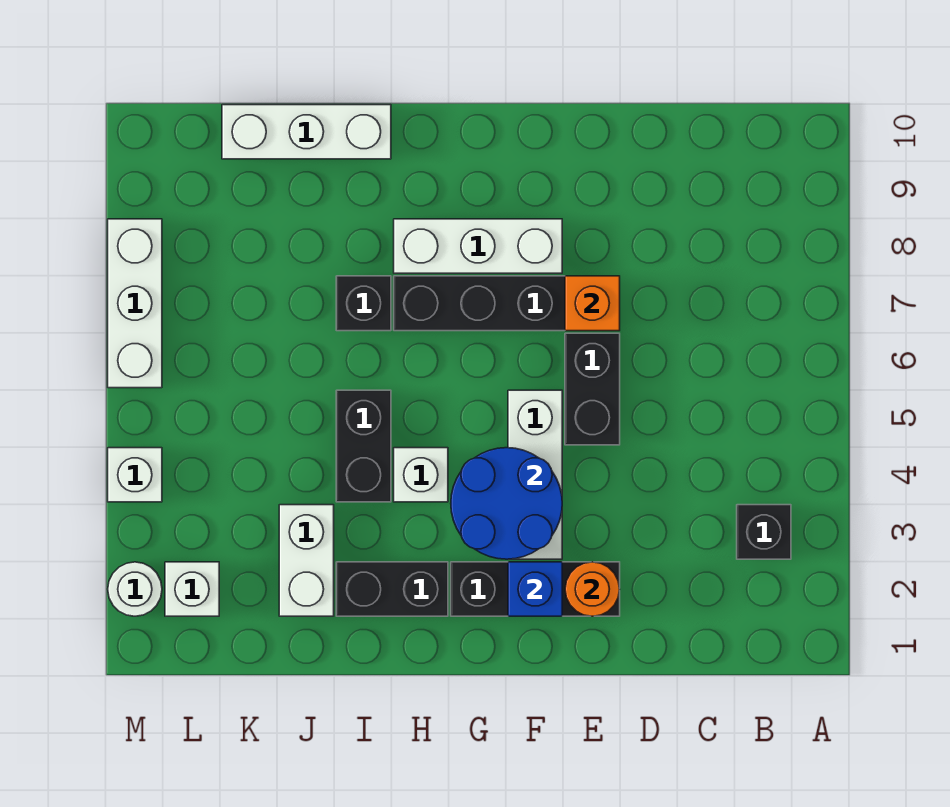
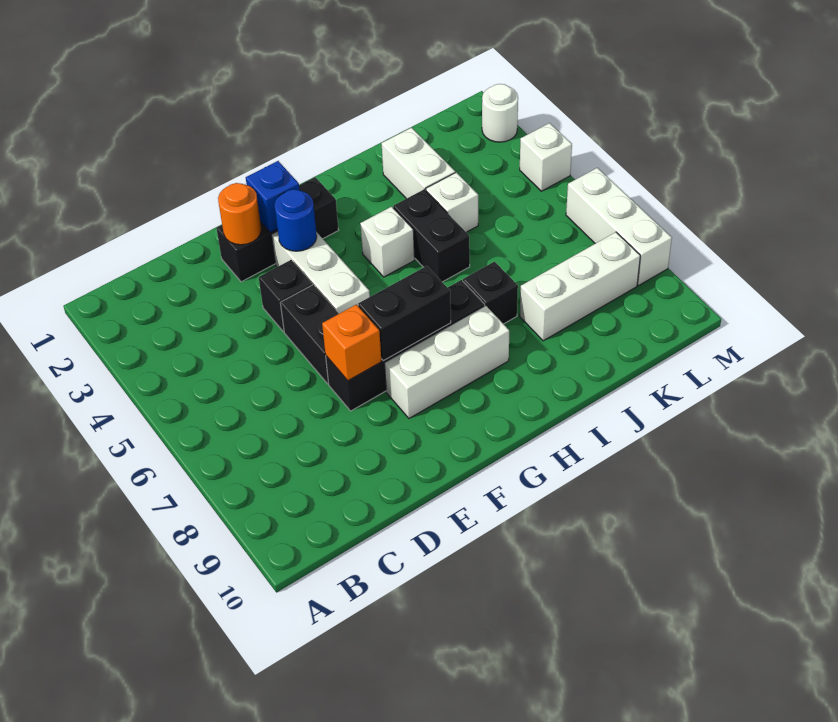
black brick B3 level 1 -> black brick E4 level 1
blue round brick F3:G4 level 2 -> blue round brick F3 level 2
black brick H2:I2 level 1 -> black brick F7:G7 level 2
white brick I10:K10 level 1 -> white brick J8:L8 level 1
white brick L2 level 1 -> white brick J4 level 1

